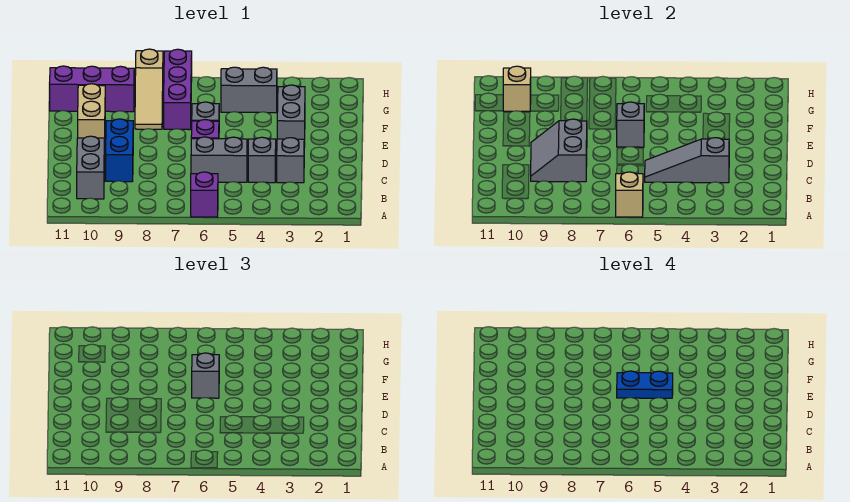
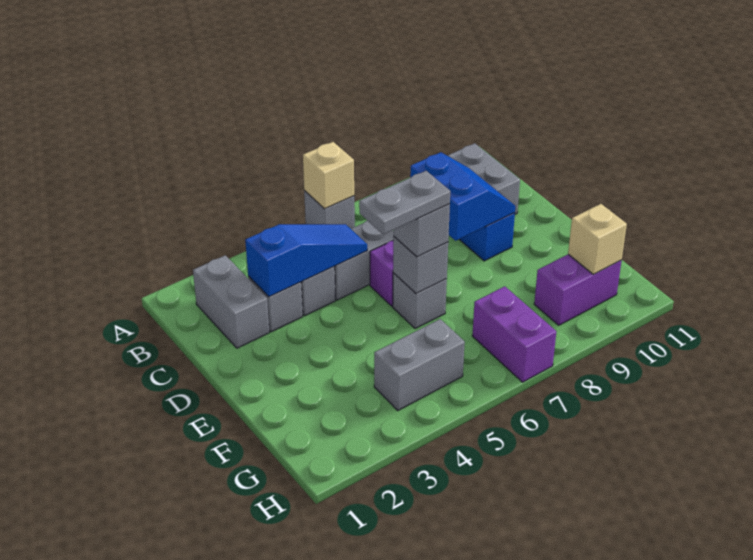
purple brick A6 level 1 -> grey brick A6 level 1
grey slope C3:C5 level 2 top 3 -> blue slope C3:C5 level 2 top 3
grey slope C8:D9 level 2 top 8 -> blue slope C8:D9 level 2 top 8
grey brick E3:F3 level 1 -> grey brick B2:C2 level 1
blue plate E5:E6 level 4 -> grey plate E5:E6 level 4
tan brick E10:F10 level 1 -> none
purple brick F7:H7 level 1 -> purple brick G7:H7 level 1
tan slope F8:H8 level 1 top H -> none
purple brick G9:G11 level 1 -> purple brick G9:G10 level 1

